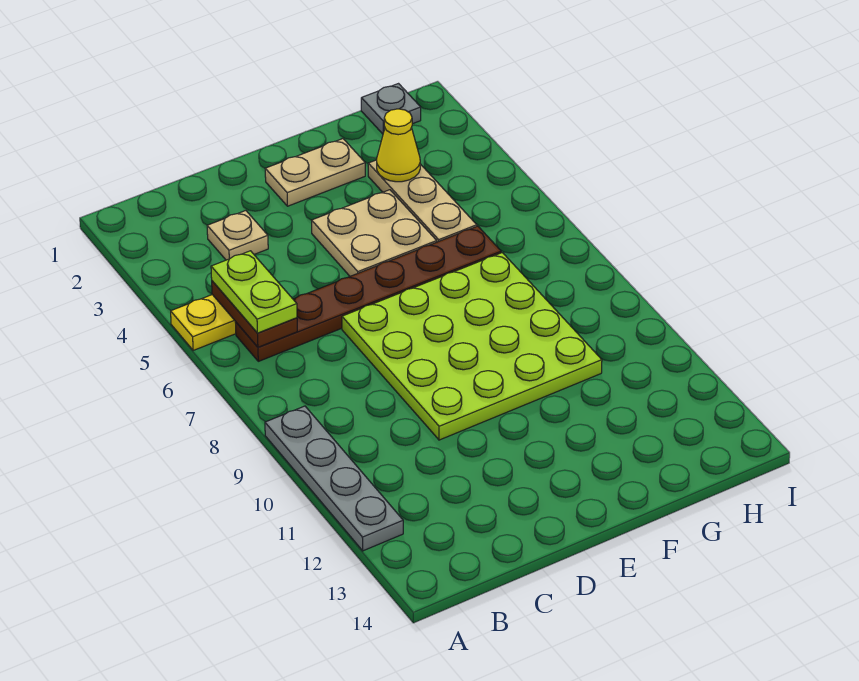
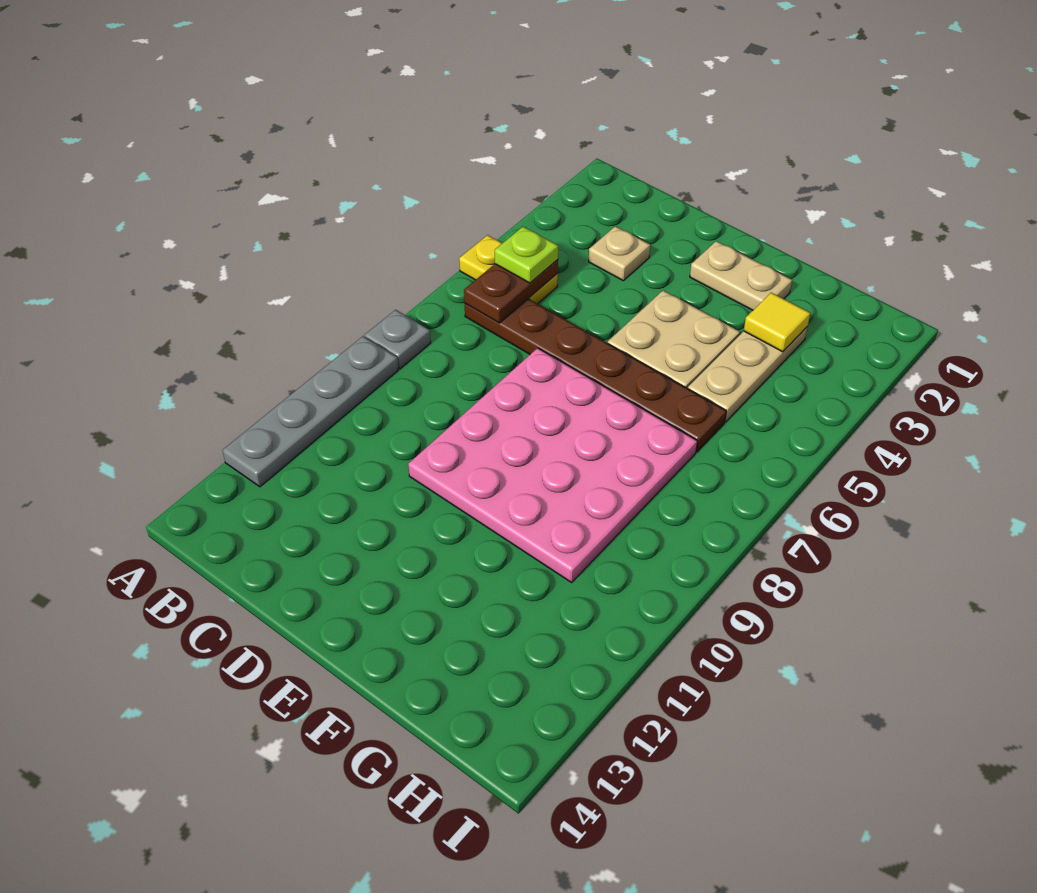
lime plate B5:B6 level 3 -> lime plate B5 level 3
lime plate D7:G10 level 1 -> pink plate D7:G10 level 1
yellow cone G3 level 2 -> yellow tile G3 level 2
grey plate H1 level 1 -> grey plate A8 level 1

